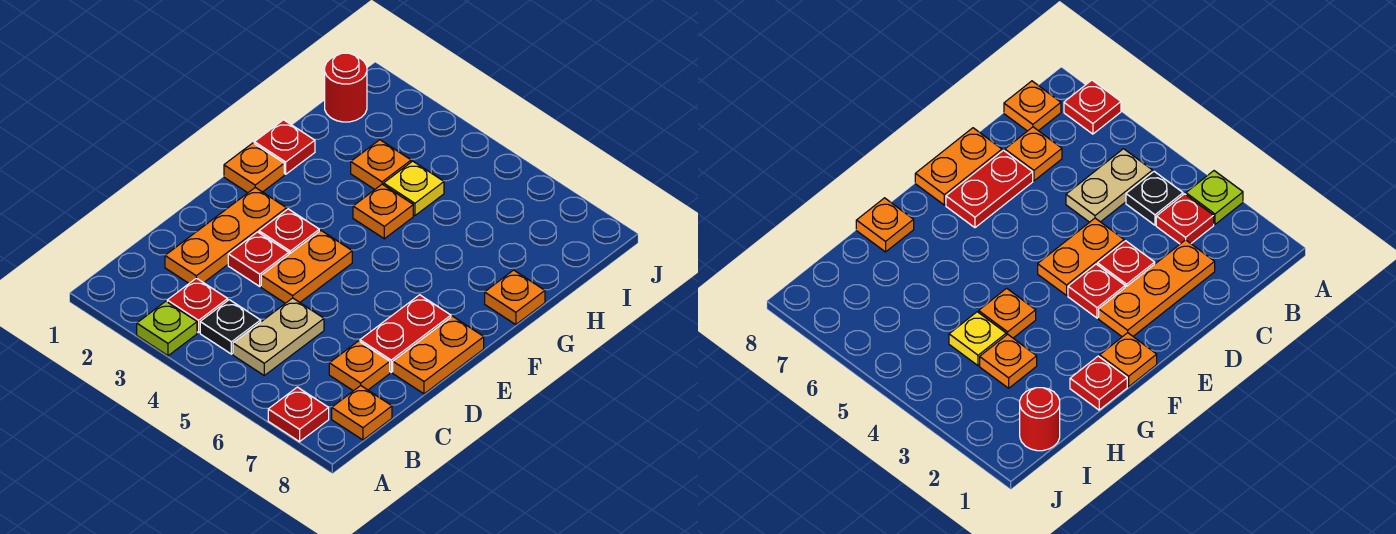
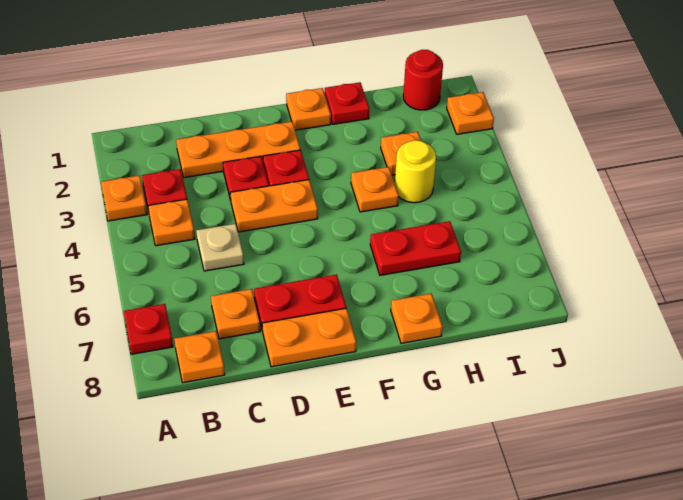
lime plate A3 level 1 -> orange plate A3 level 1
black plate B4 level 1 -> orange plate B4 level 1
tan plate B5:C5 level 1 -> tan plate C5 level 1
none -> red plate G6:H6 level 1
yellow plate H4 level 1 -> yellow round brick H4 level 1
none -> orange plate J2 level 1

